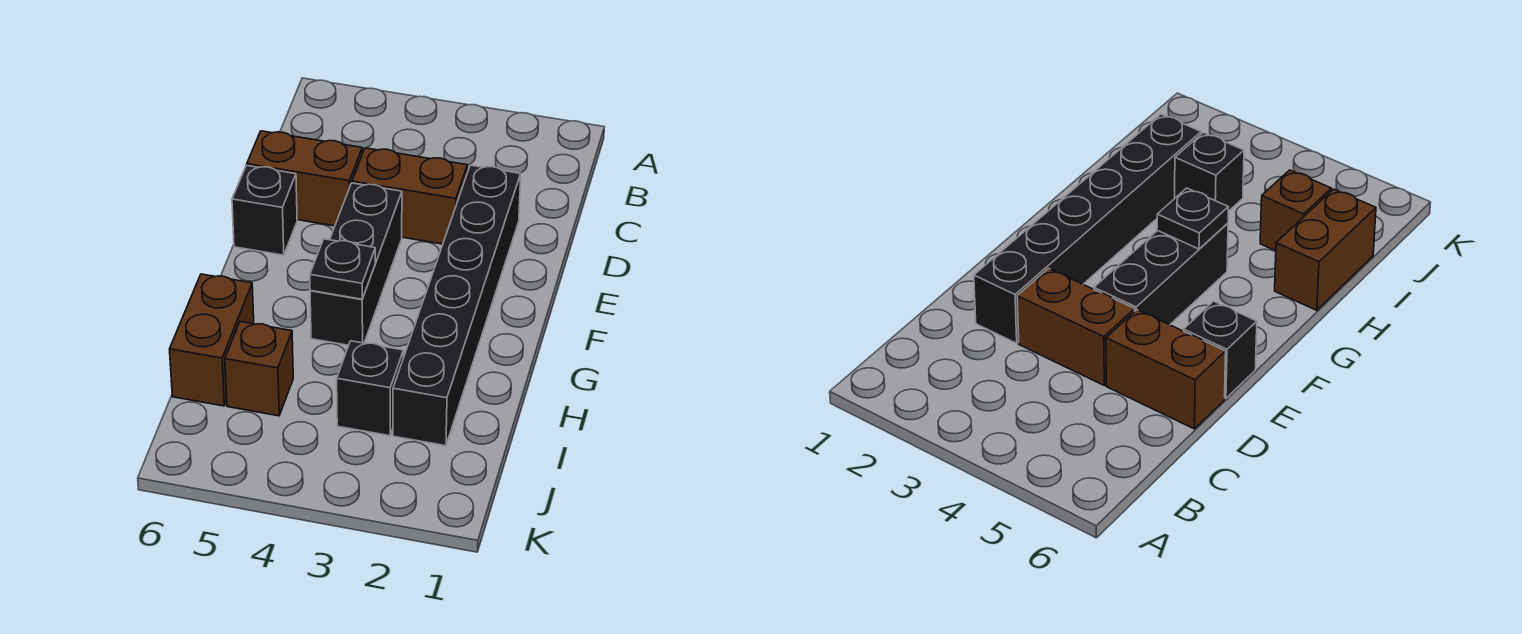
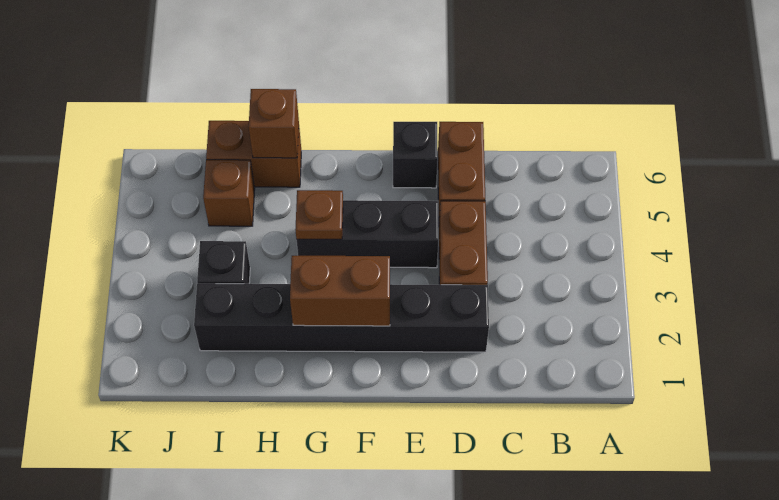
none -> brown brick F2:G2 level 2
black plate G4 level 2 -> brown plate G4 level 2
none -> brown brick H6 level 2

